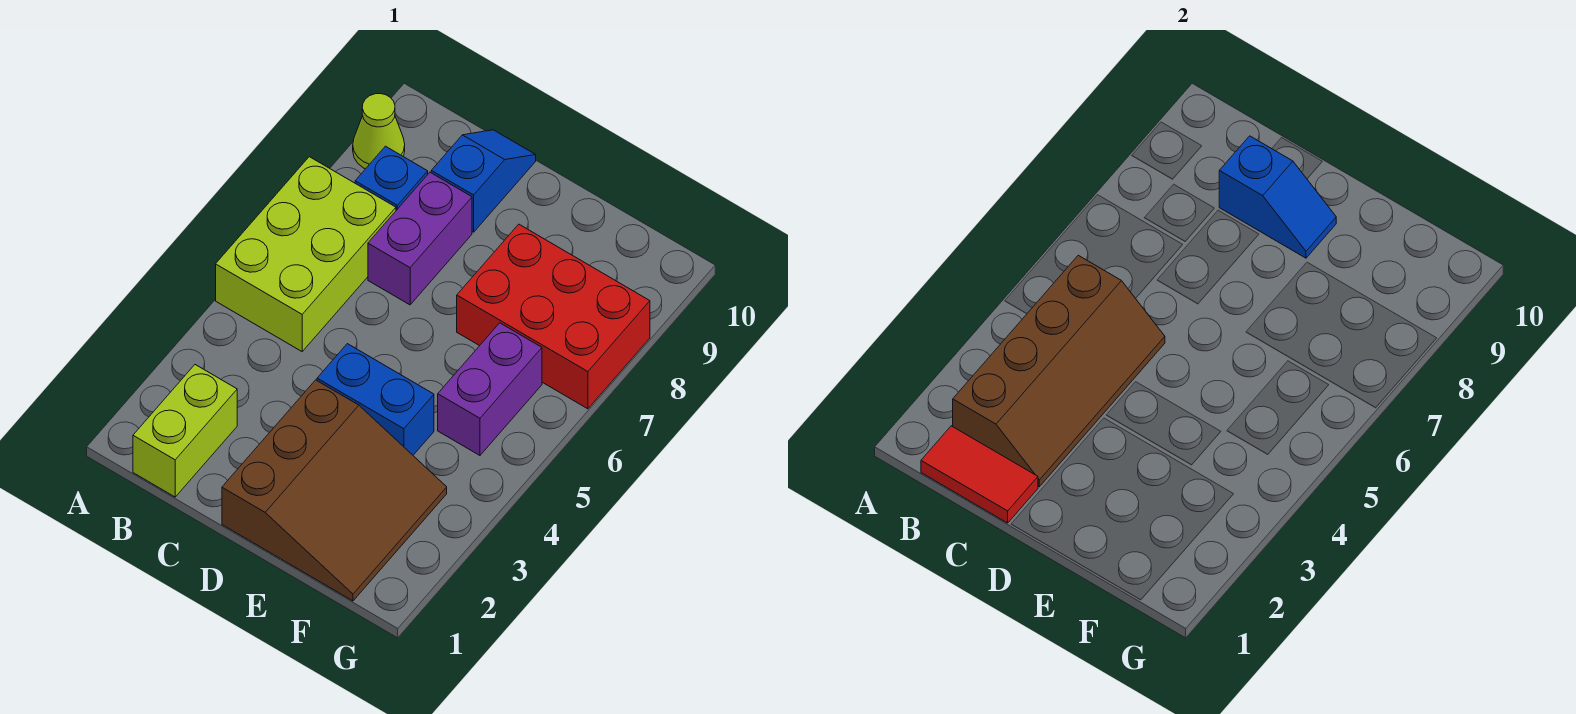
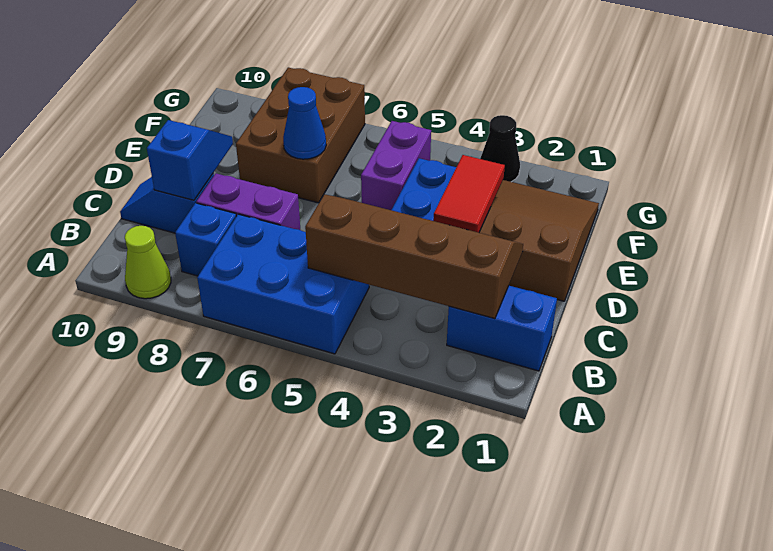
lime brick A5:B7 level 1 -> blue brick A5:B7 level 1
lime brick B1:B2 level 1 -> blue brick B1:B2 level 1
red tile B1:C1 level 2 -> red tile D3:E3 level 2
red brick E7:G8 level 1 -> brown brick E7:G8 level 1
none -> blue cone E7 level 2
purple brick F5:F6 level 1 -> purple brick E5:F5 level 1
none -> black cone G3 level 1

